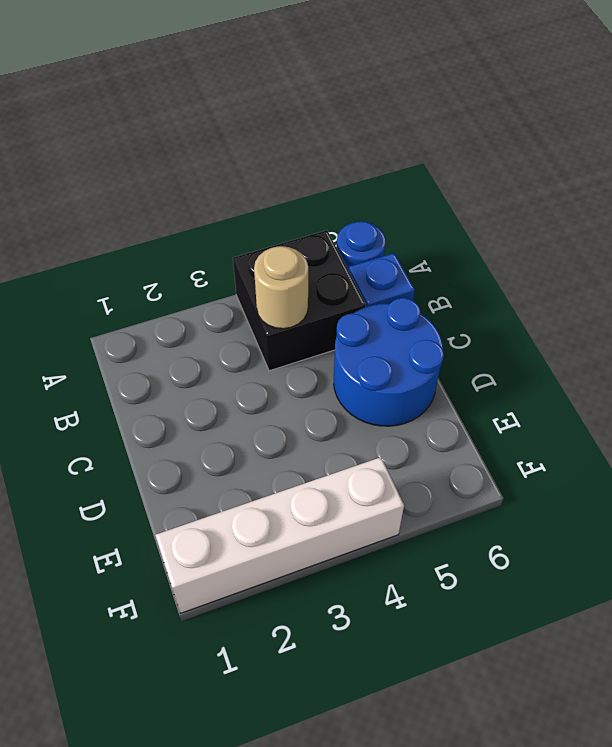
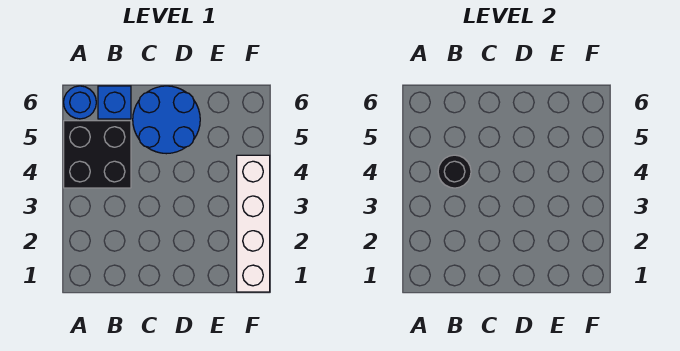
tan round brick B4 level 2 -> black round brick B4 level 2

